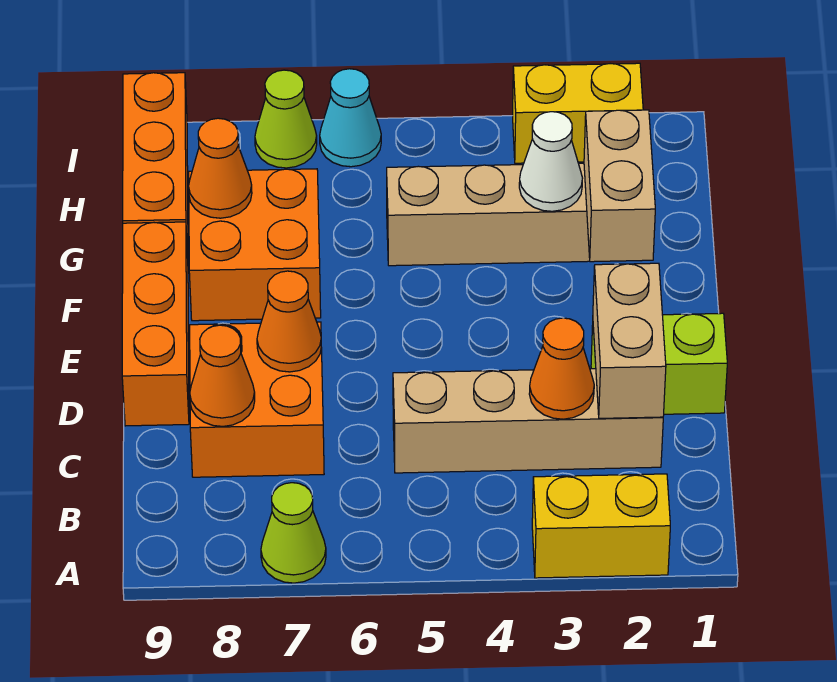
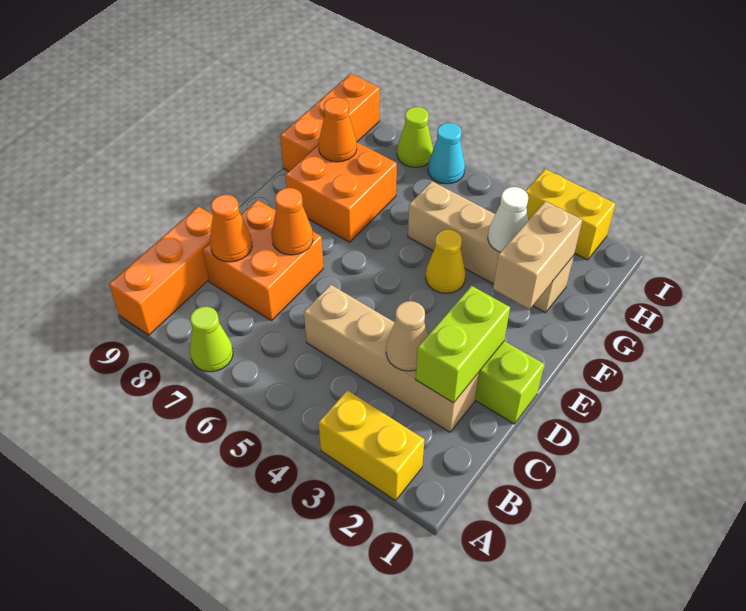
tan brick C2:D2 level 2 -> lime brick C2:D2 level 2
orange cone C3 level 2 -> tan cone C3 level 2
orange brick D9:F9 level 1 -> orange brick A9:C9 level 1
none -> yellow cone F4 level 1

